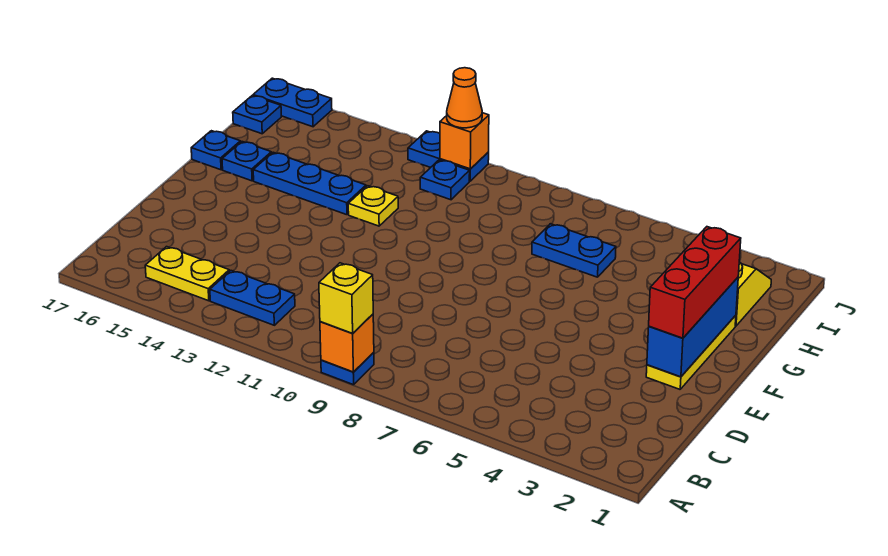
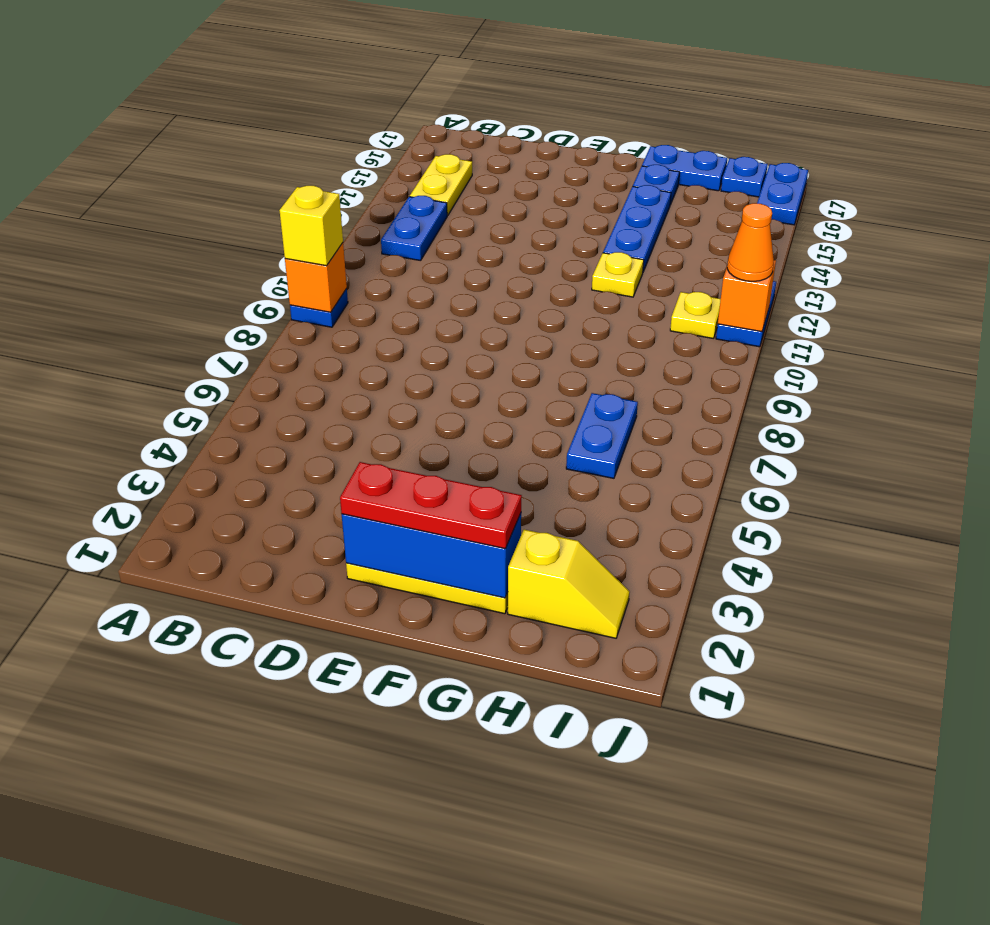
red brick E2:G2 level 3 -> red plate E2:G2 level 3
blue plate G17 level 1 -> blue plate G17:H17 level 1
blue plate I11 level 1 -> yellow plate I11 level 1

